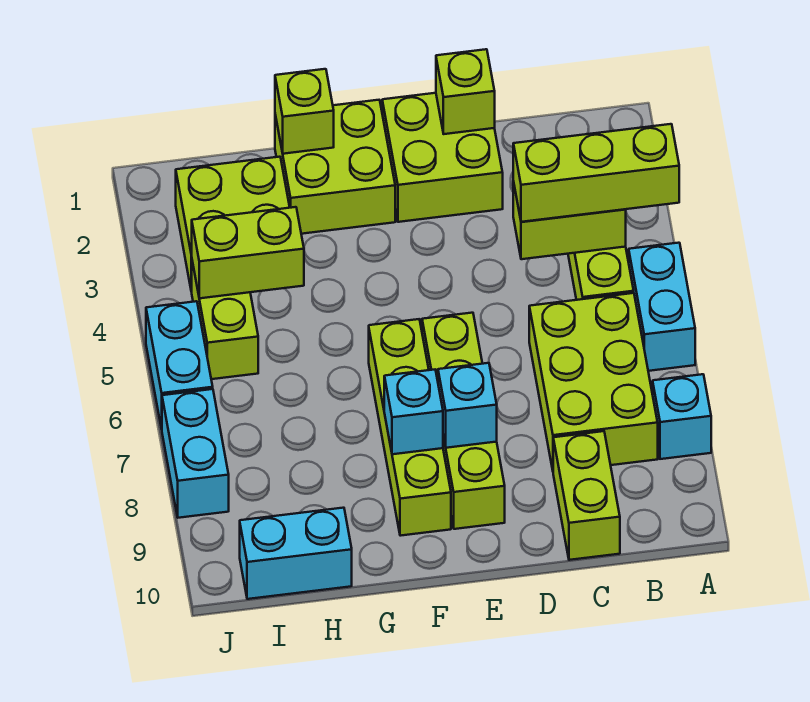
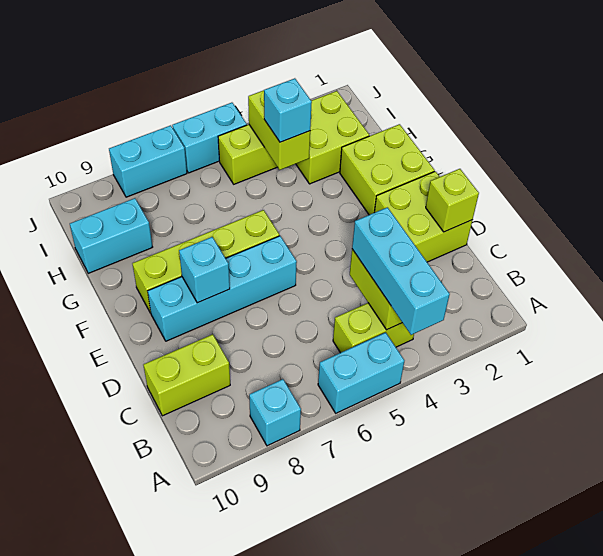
lime brick A4:C4 level 3 -> cyan brick A4:C4 level 3
lime brick B6:C8 level 1 -> none
lime brick E6:E9 level 1 -> cyan brick E6:E9 level 1
cyan brick F8 level 2 -> cyan brick H4 level 3
lime brick G1 level 2 -> none
cyan brick H10:I10 level 1 -> cyan brick H9:H10 level 1

